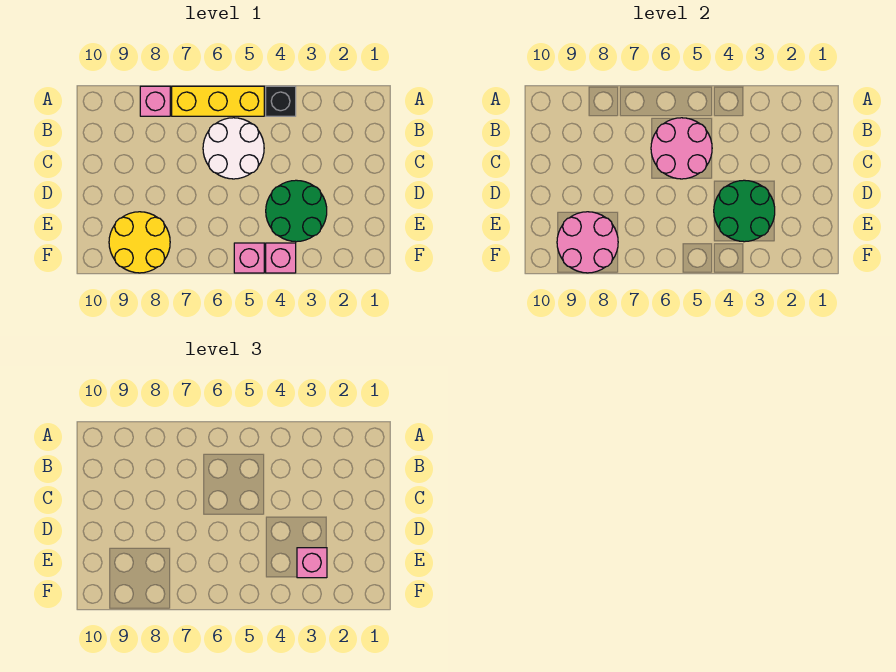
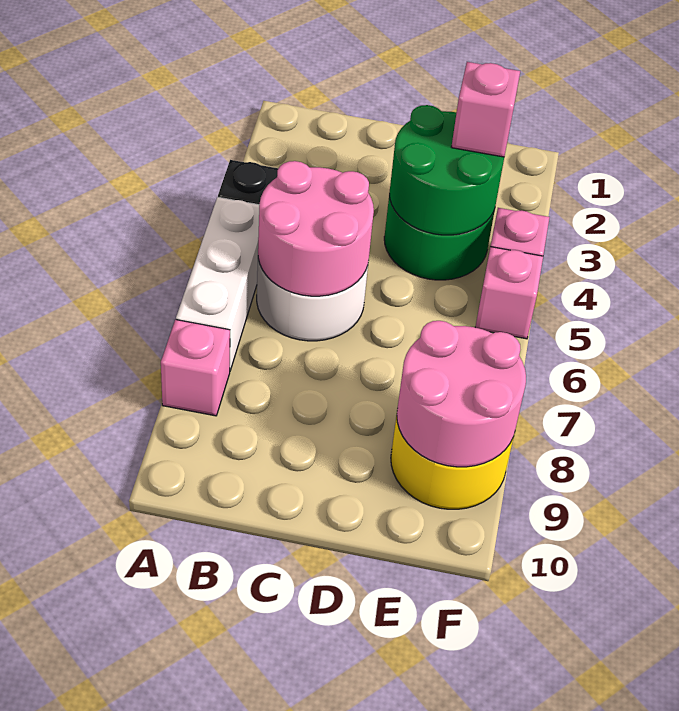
yellow brick A5:A7 level 1 -> white brick A5:A7 level 1

